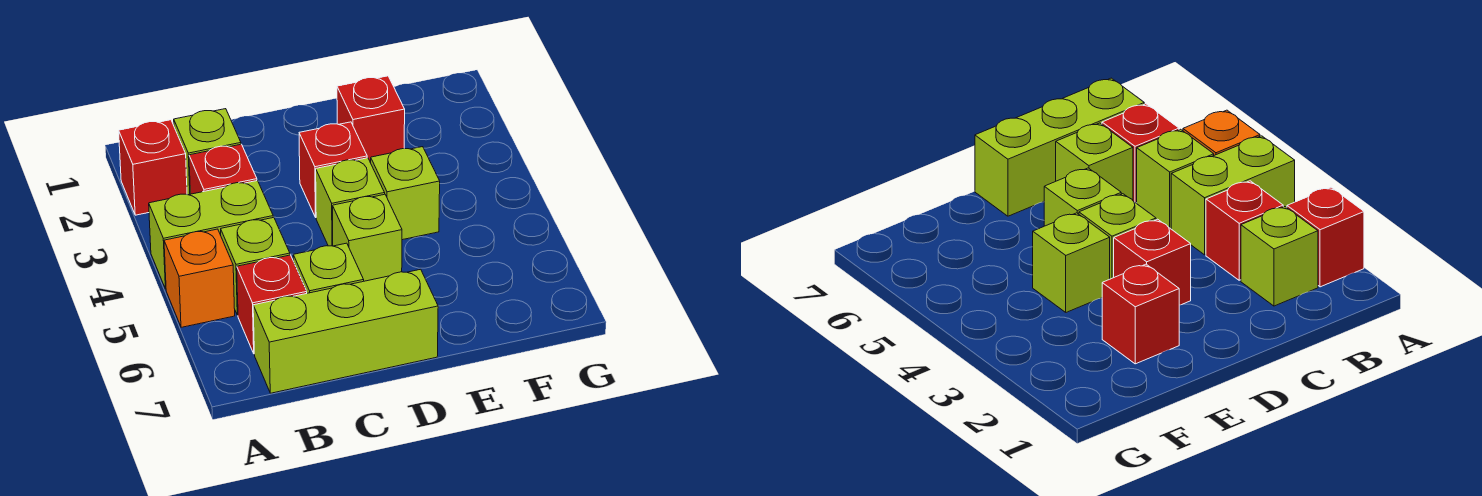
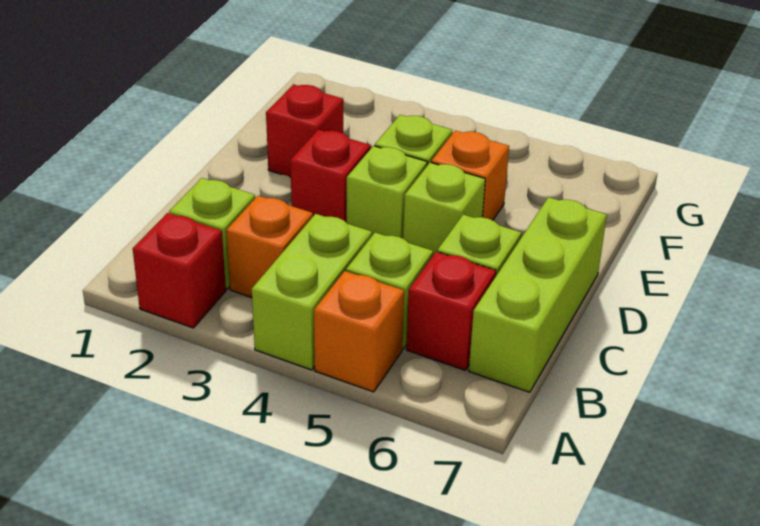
red brick B3 level 1 -> orange brick B3 level 1
none -> orange brick E5 level 1

